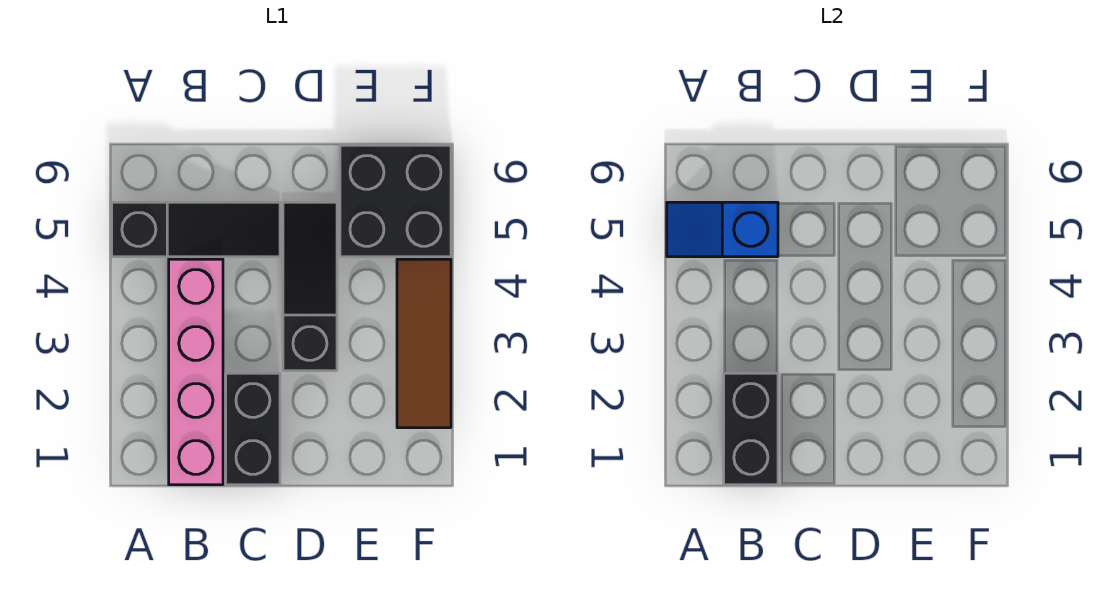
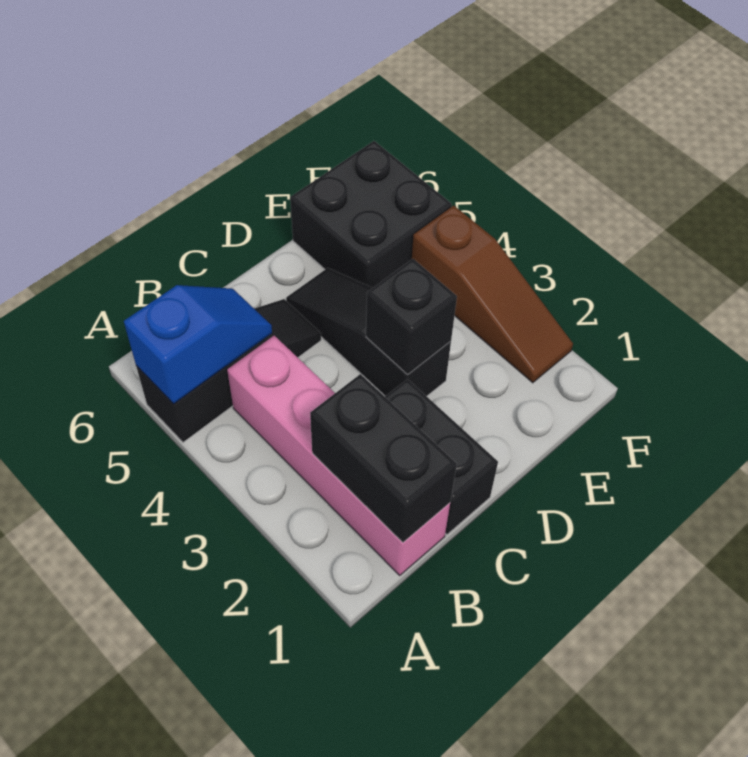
blue slope A5:B5 level 2 top B -> blue slope A5:B5 level 2 top A
none -> black brick D3 level 2
brown tile F2:F4 level 1 -> brown slope F2:F4 level 1 top 4

